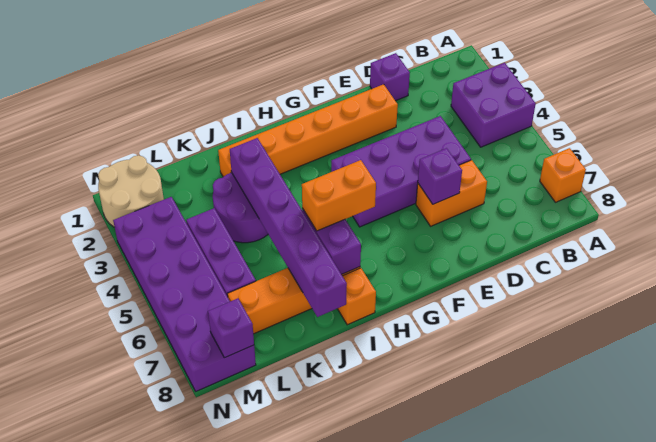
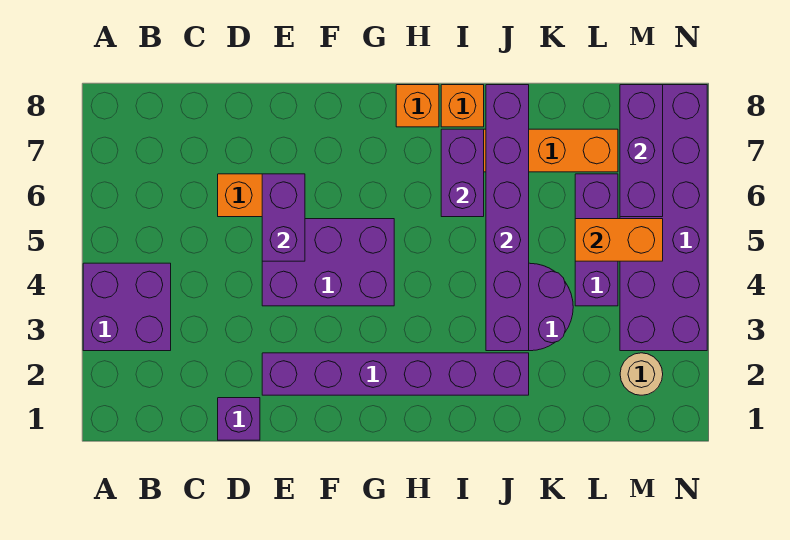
orange brick A7 level 1 -> orange brick H8 level 1
purple brick D4:G5 level 1 -> purple brick E4:G5 level 1
orange brick E2:J2 level 1 -> purple brick E2:J2 level 1
purple brick E6 level 2 -> purple brick E5:E6 level 2
orange brick H6:I6 level 3 -> orange brick L5:M5 level 2
tan round brick M1:N2 level 1 -> tan round brick M2 level 1
purple brick M8 level 2 -> purple brick M6:M8 level 2

